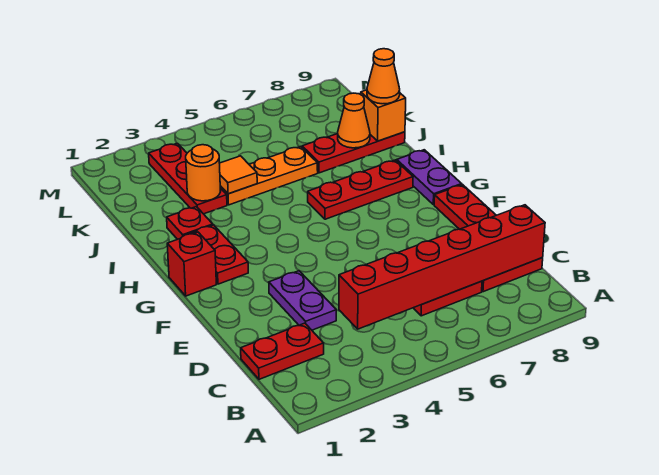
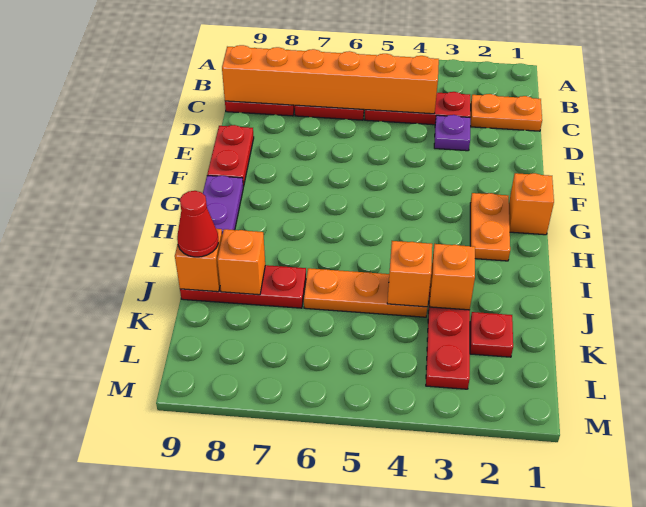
red plate C1:C2 level 1 -> orange plate C1:C2 level 1
red brick C4:C9 level 2 -> orange brick C4:C9 level 2
purple plate D3:E3 level 1 -> purple plate D3 level 1
red brick G1 level 1 -> orange brick G1 level 1
red plate G2:H2 level 1 -> orange plate G2:H2 level 1
red plate H6:H8 level 1 -> red plate C3:C5 level 1
red plate I2 level 1 -> red plate K2 level 1
orange round brick J3 level 2 -> orange brick J3 level 2
orange tile J4 level 2 -> orange brick J4 level 2
orange cone J8 level 2 -> orange brick J8 level 2
orange cone J9 level 3 -> red cone J9 level 3

